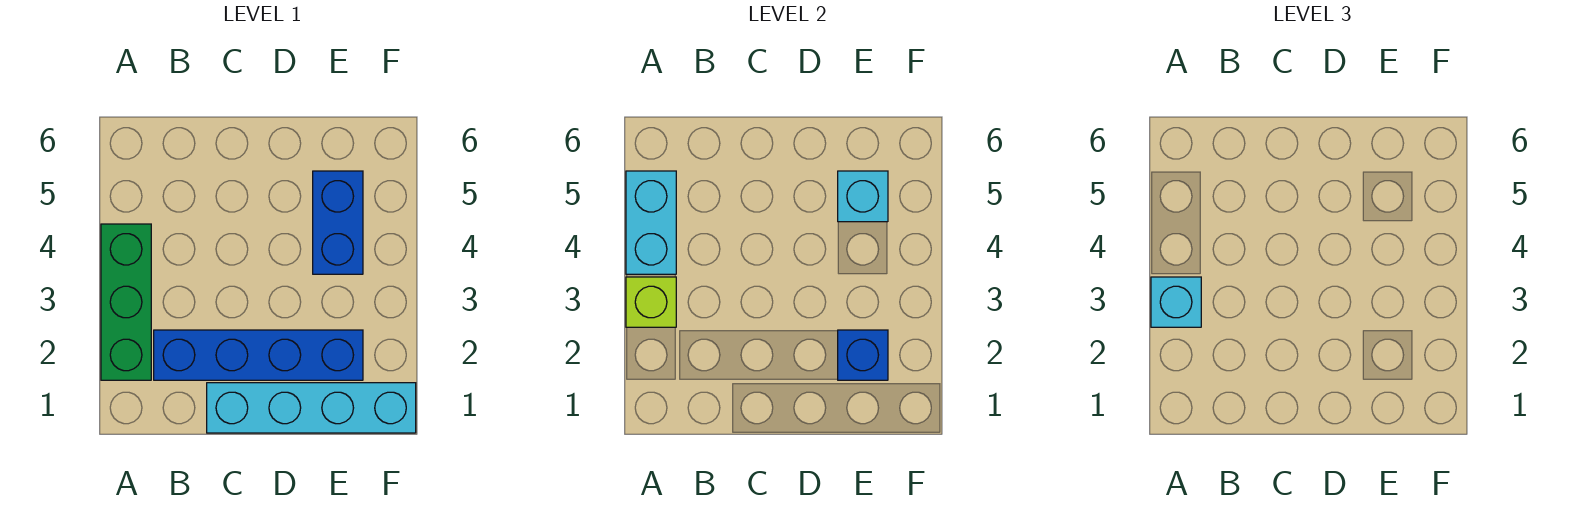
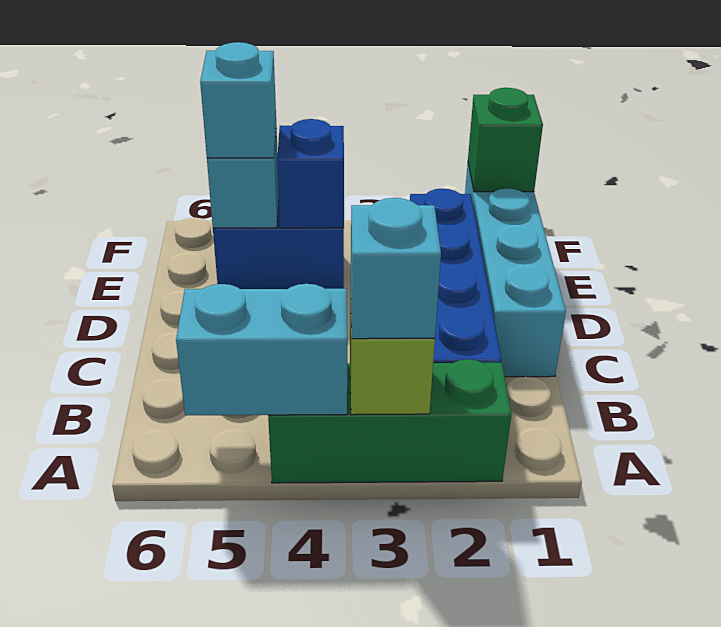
blue brick E2 level 2 -> blue brick E4 level 2
none -> cyan brick E5 level 3
none -> green brick F1 level 2

